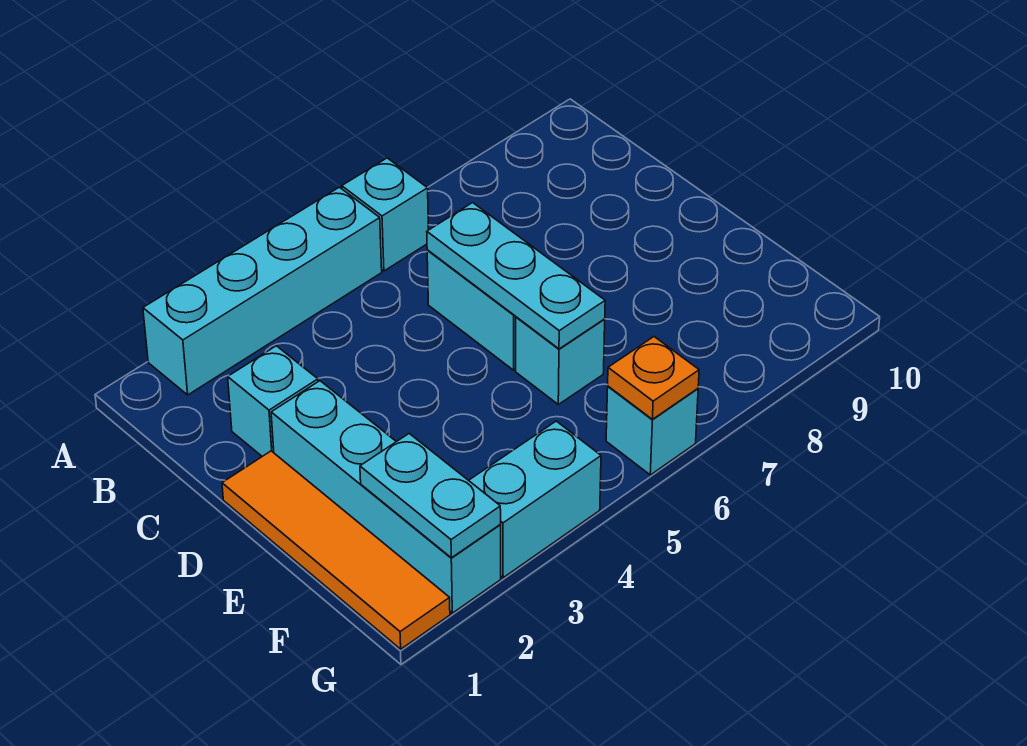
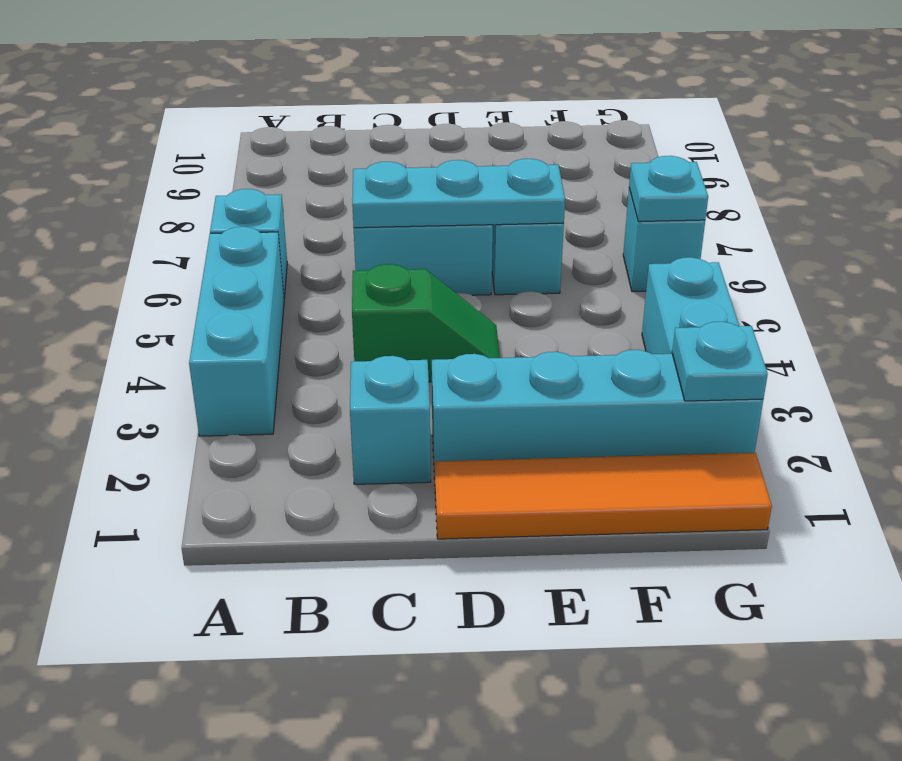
cyan brick A2:A5 level 1 -> cyan brick A3:A5 level 1
none -> green slope C4:D4 level 1 top C
cyan plate F2:G2 level 2 -> cyan plate G2 level 2
orange plate G6 level 2 -> cyan plate G6 level 2

